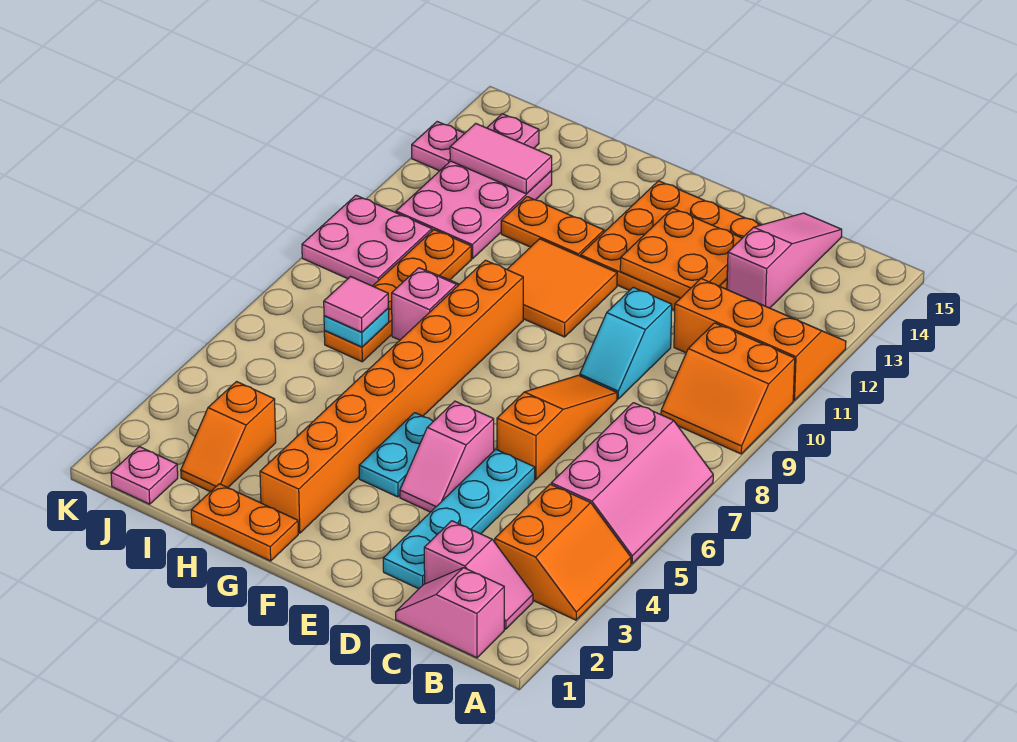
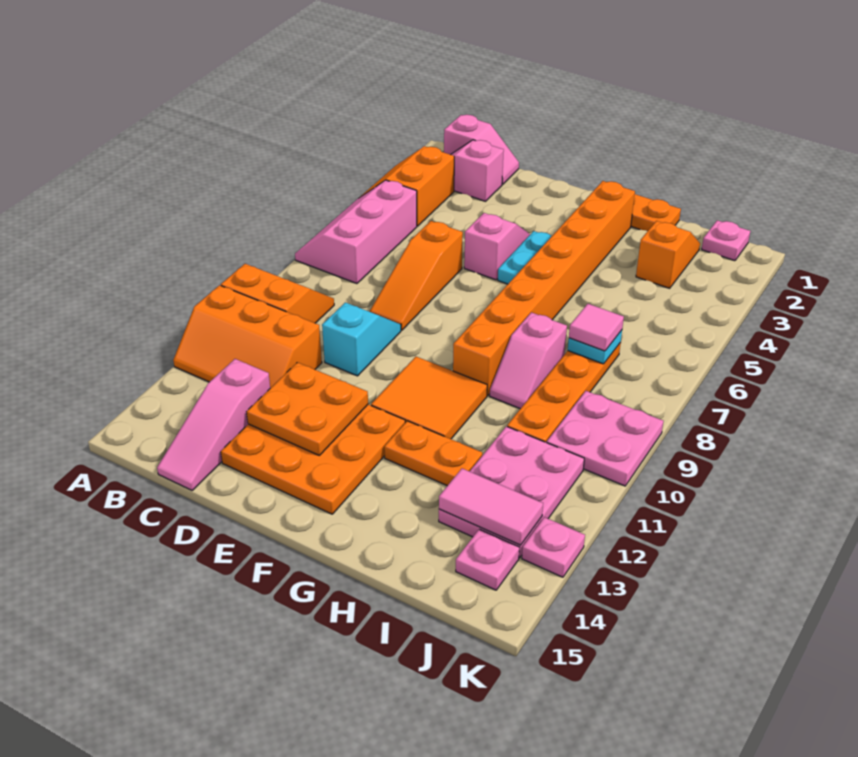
cyan plate D2:D5 level 1 -> none

